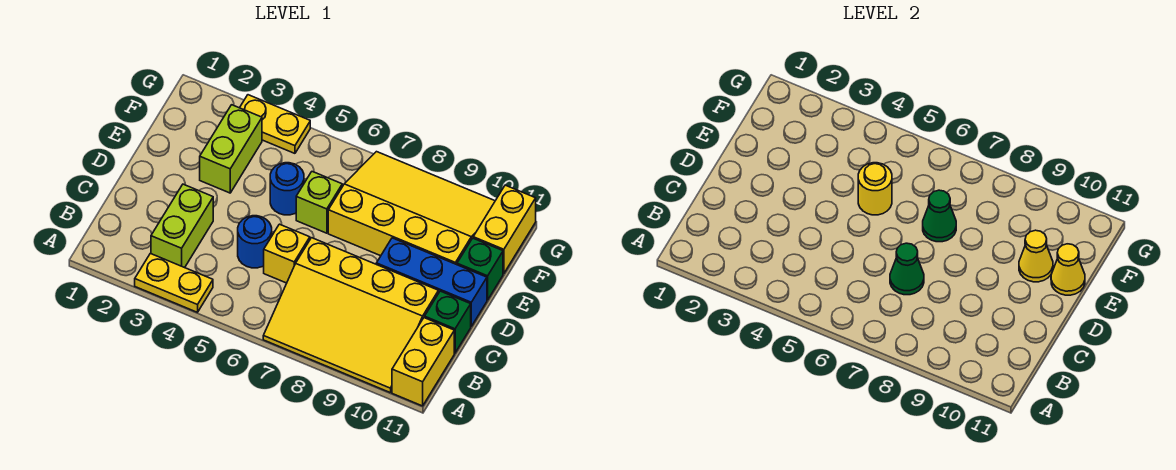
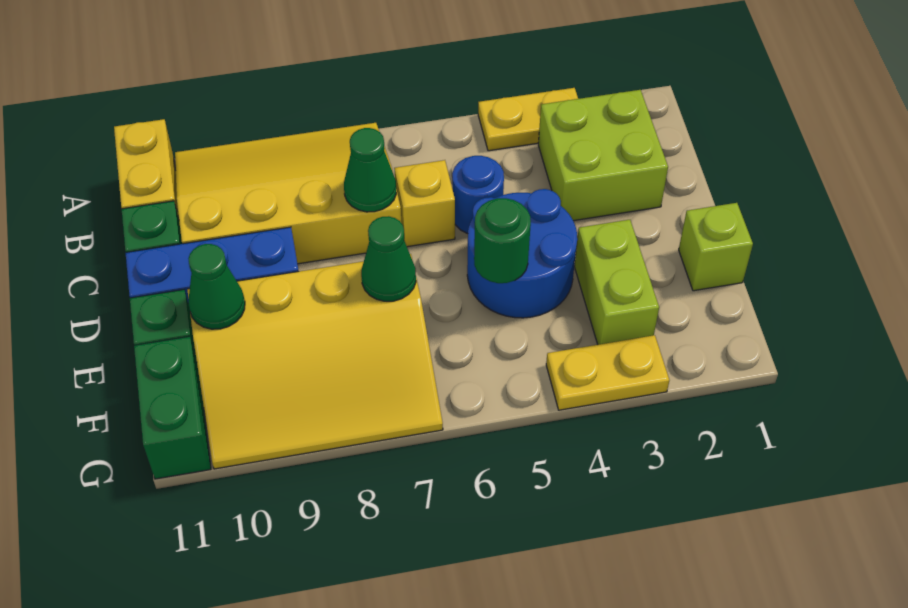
lime brick B3:C3 level 1 -> lime brick B2:C3 level 1
blue round brick E5 level 1 -> blue round brick D4:E5 level 1
yellow round brick E5 level 2 -> green round brick E5 level 2
lime brick E6 level 1 -> lime brick E1 level 1
yellow cone E10 level 2 -> green cone E10 level 2
yellow cone E11 level 2 -> none
yellow brick F11:G11 level 1 -> green brick F11:G11 level 1

